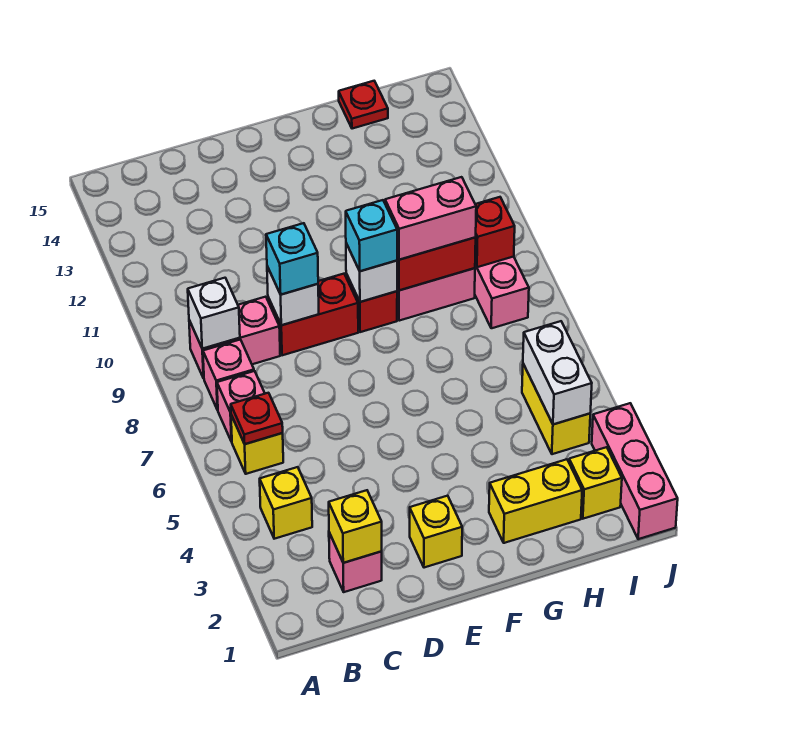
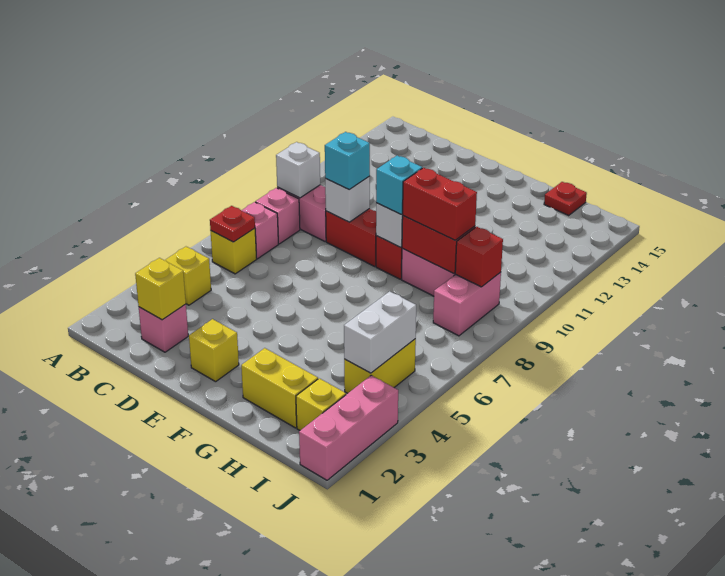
pink brick G9:H9 level 3 -> red brick G9:H9 level 3

